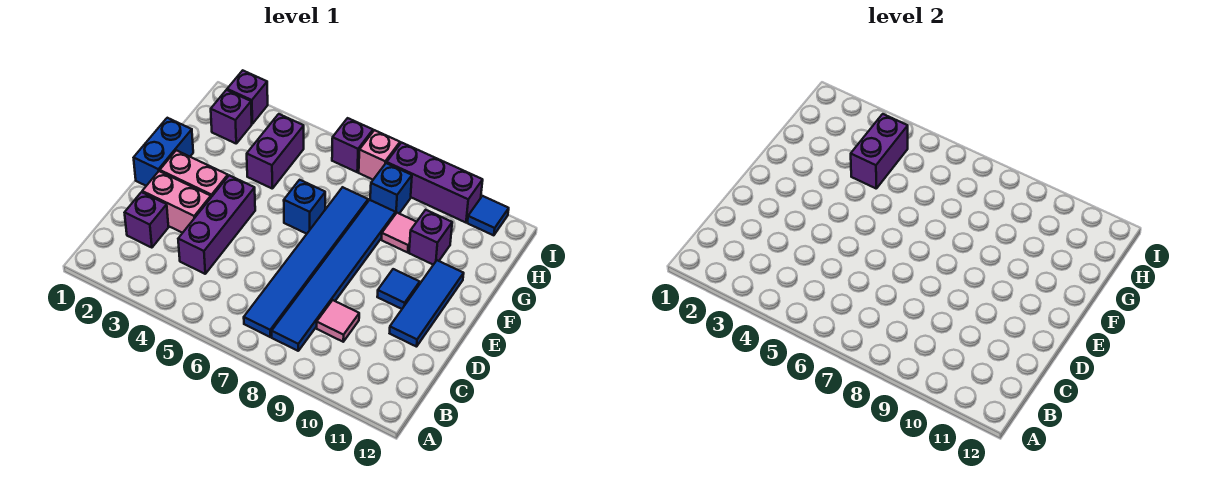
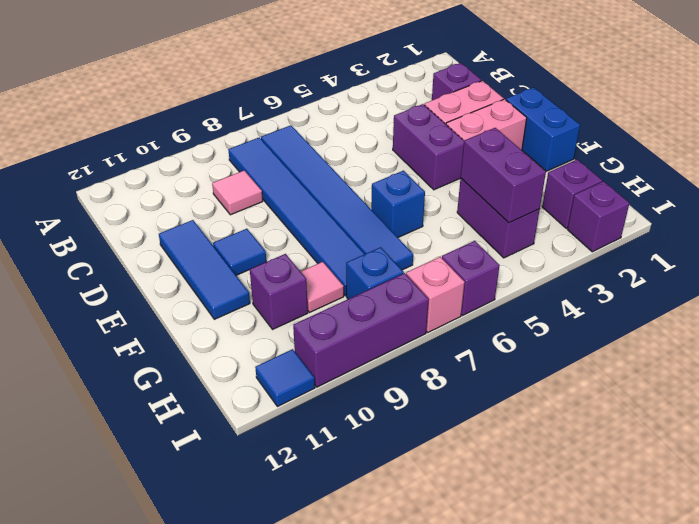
purple brick C4:E4 level 1 -> purple brick D4:E4 level 1

